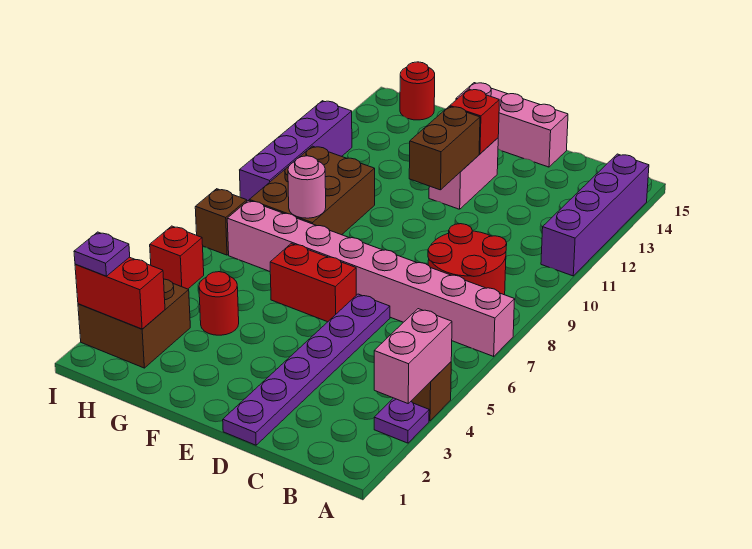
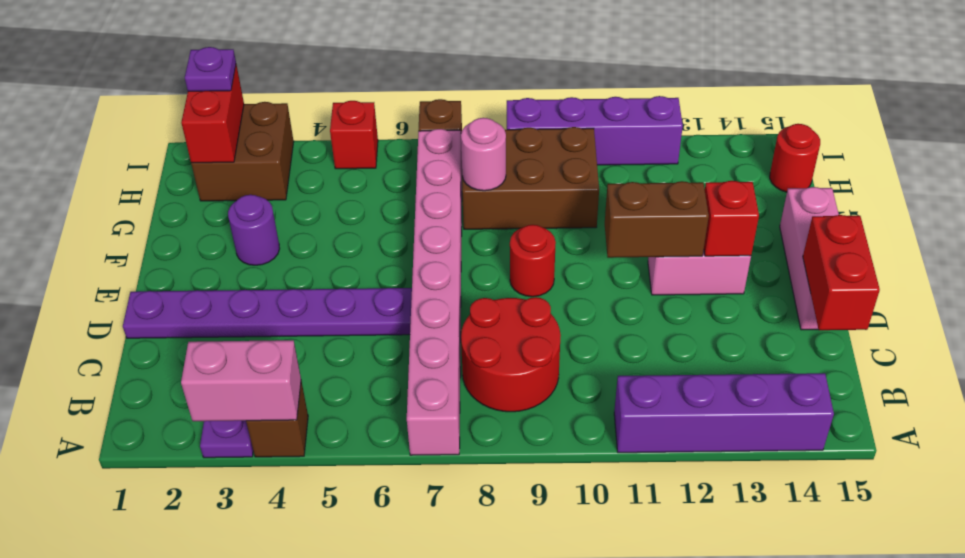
red brick E6:F6 level 1 -> red brick C15:D15 level 2
none -> purple round brick F3 level 1
red round brick G4 level 1 -> red round brick E9 level 1

